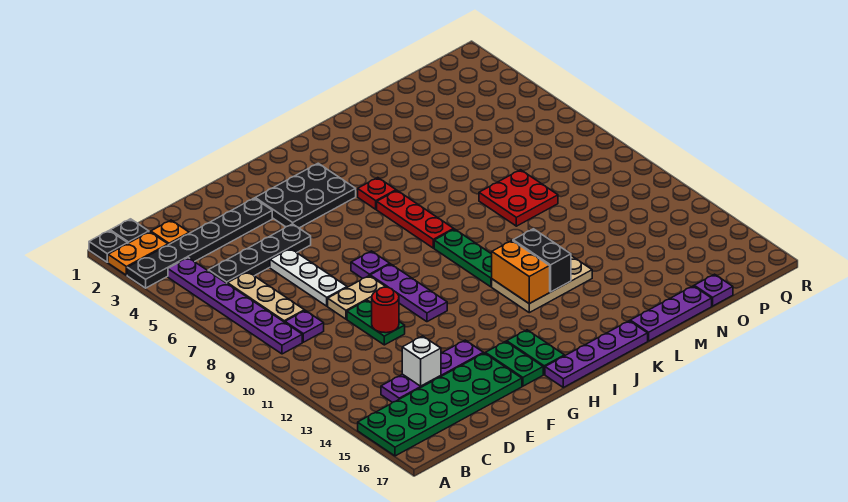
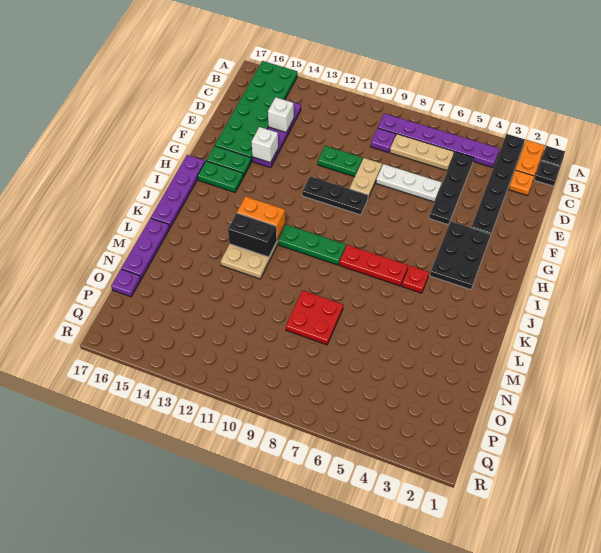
red round brick E11 level 2 -> none
none -> white brick F14 level 2
purple plate G8 level 1 -> none
purple plate G9:G11 level 1 -> black plate G9:G11 level 1

